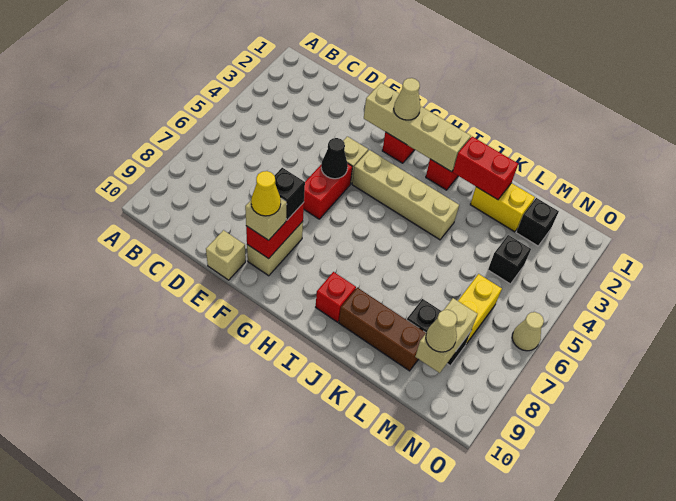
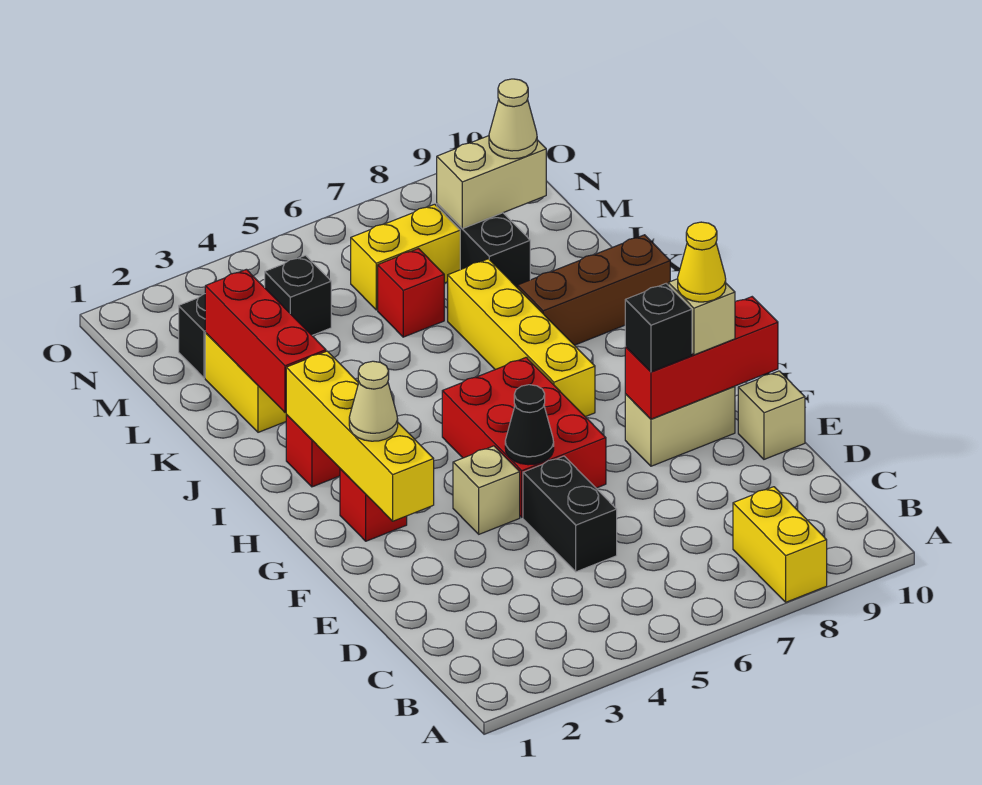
none -> yellow brick A8:B8 level 1
none -> black brick D5:E5 level 1
tan brick F2:I2 level 2 -> yellow brick F2:I2 level 2
red brick F5:F6 level 1 -> red brick F5:H6 level 1
red brick F8:F9 level 2 -> red brick F8:F10 level 2
tan brick G4:J4 level 1 -> none
none -> yellow brick H7:K7 level 1
red brick I9 level 1 -> red brick L6 level 1
red brick J2:K2 level 2 -> red brick J2:L2 level 2
brown brick J9:L9 level 1 -> brown brick J8:J10 level 1
tan cone O6 level 1 -> none

